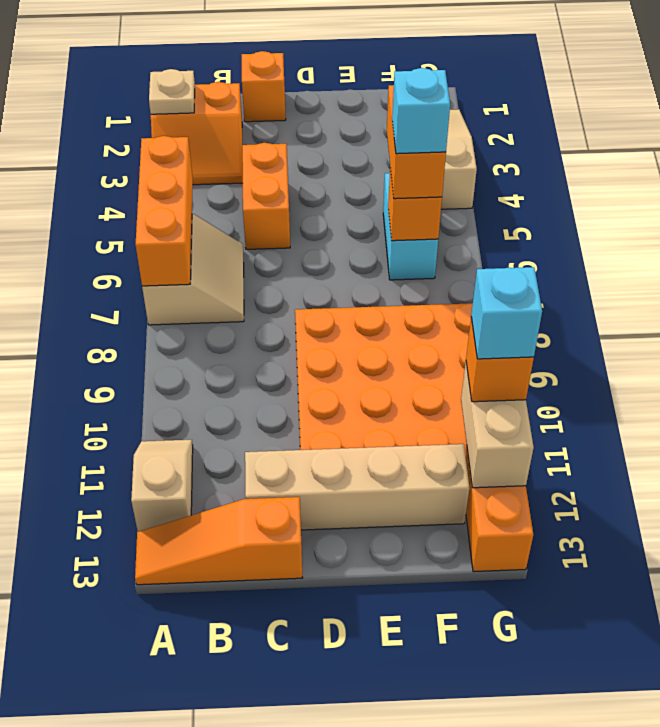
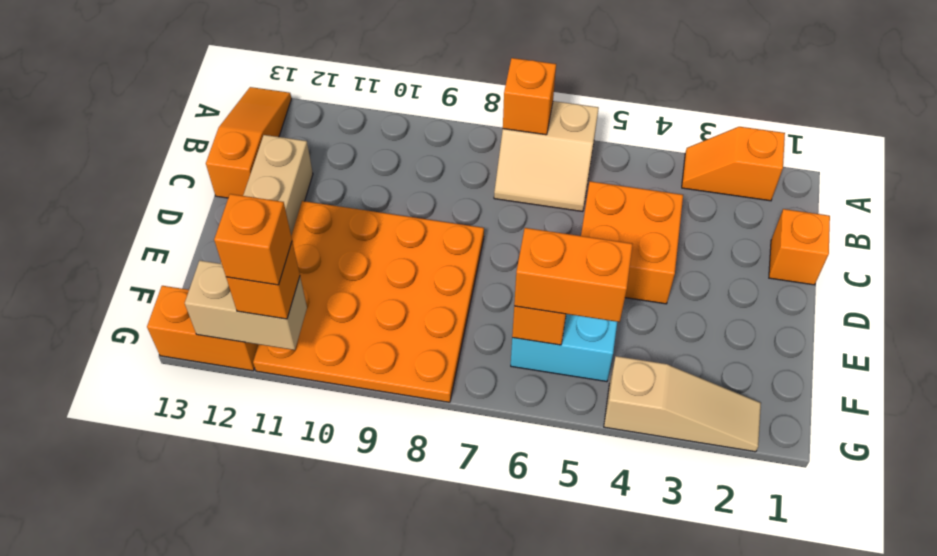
orange slope A2:B3 level 1 top 2 -> orange slope A2:A3 level 1 top 2
tan plate A2 level 2 -> none
orange brick A5:A7 level 2 -> orange brick A7 level 2
tan slope A11:A12 level 1 top 12 -> none
orange brick C4:C5 level 1 -> orange brick C4:D5 level 1
cyan brick F6 level 4 -> none
cyan brick G11 level 4 -> orange brick G11 level 4

